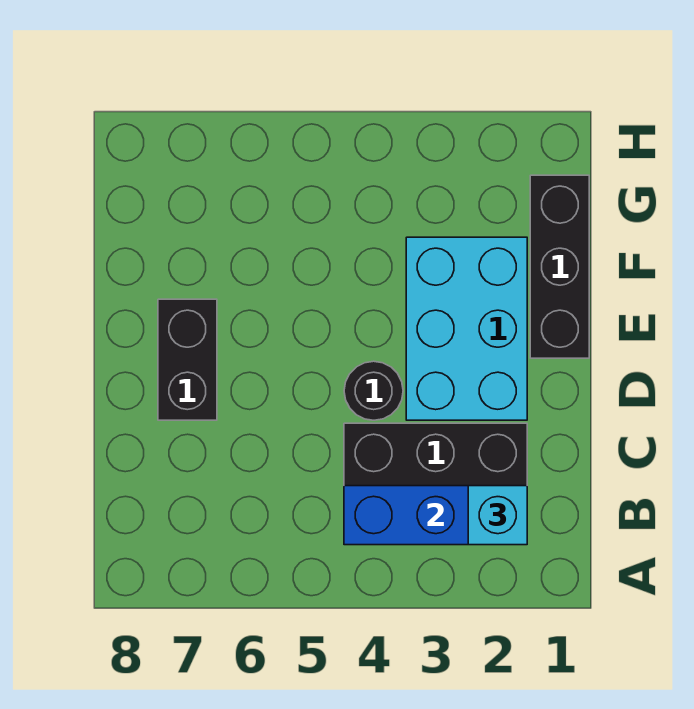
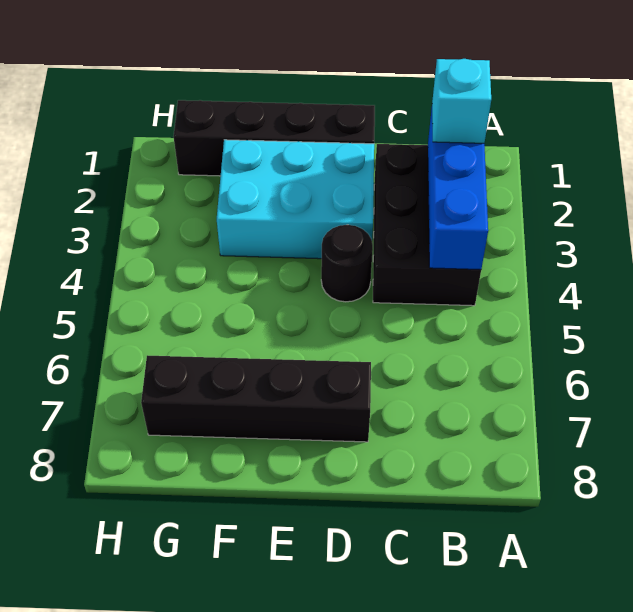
black brick D7:E7 level 1 -> black brick D7:G7 level 1
black brick E1:G1 level 1 -> black brick D1:G1 level 1

